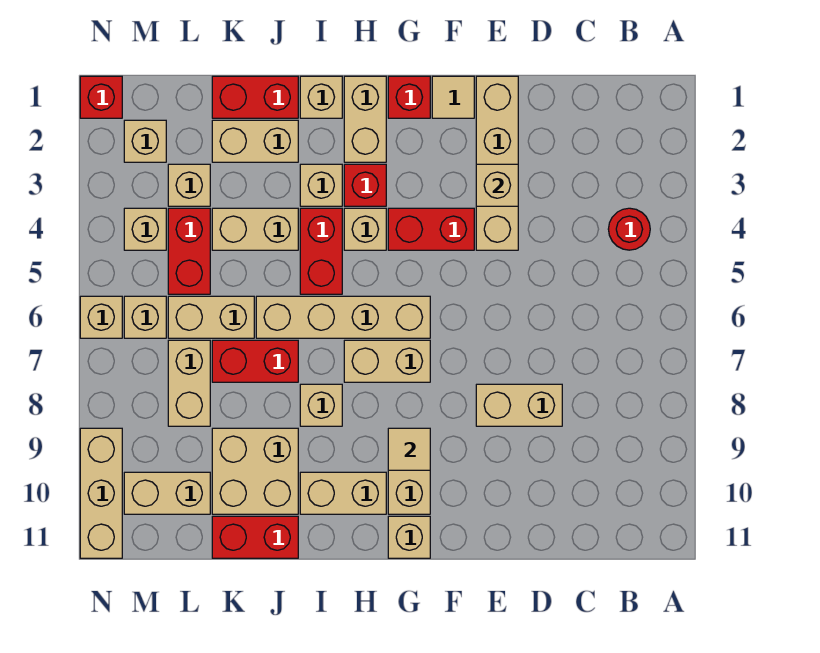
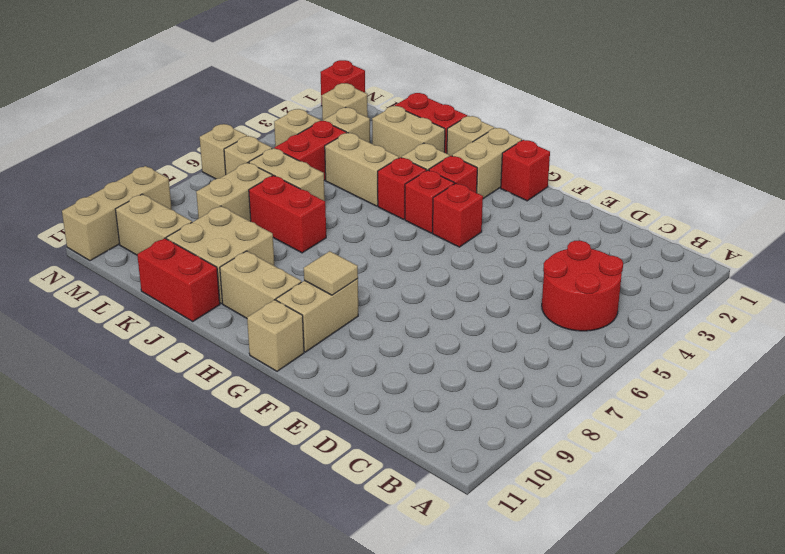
red round brick B4 level 1 -> red round brick B4:C5 level 1
tan brick D8:E8 level 1 -> none
tan brick E1:E4 level 1 -> none
tan brick E3 level 2 -> none
tan tile F1 level 1 -> none
red brick F4:G4 level 1 -> red brick G4 level 1
tan brick G6:J6 level 1 -> none
tan brick G7:H7 level 1 -> none
tan brick H4 level 1 -> red brick H4 level 1
red brick I4:I5 level 1 -> red brick I4 level 1
tan brick I8 level 1 -> none

